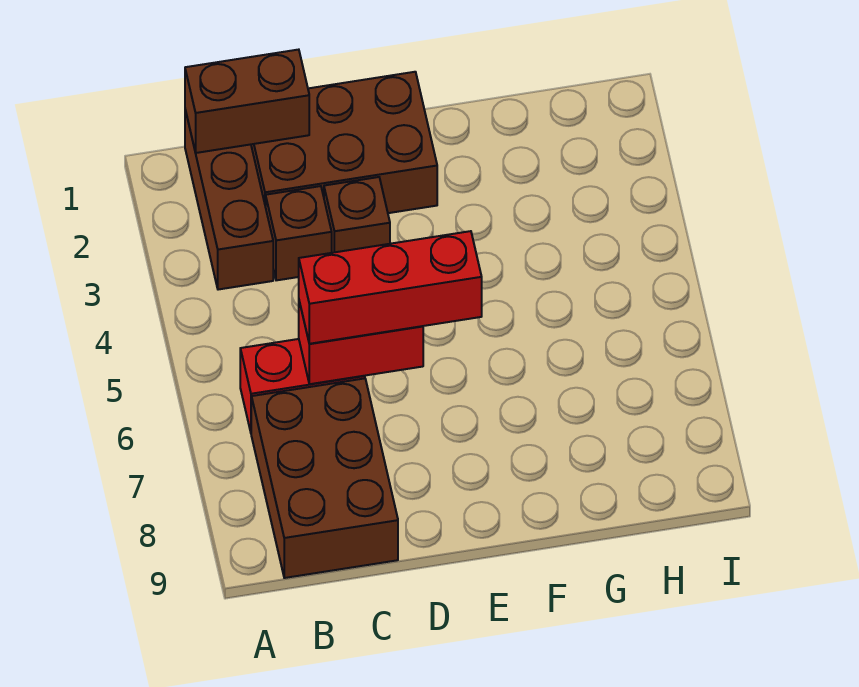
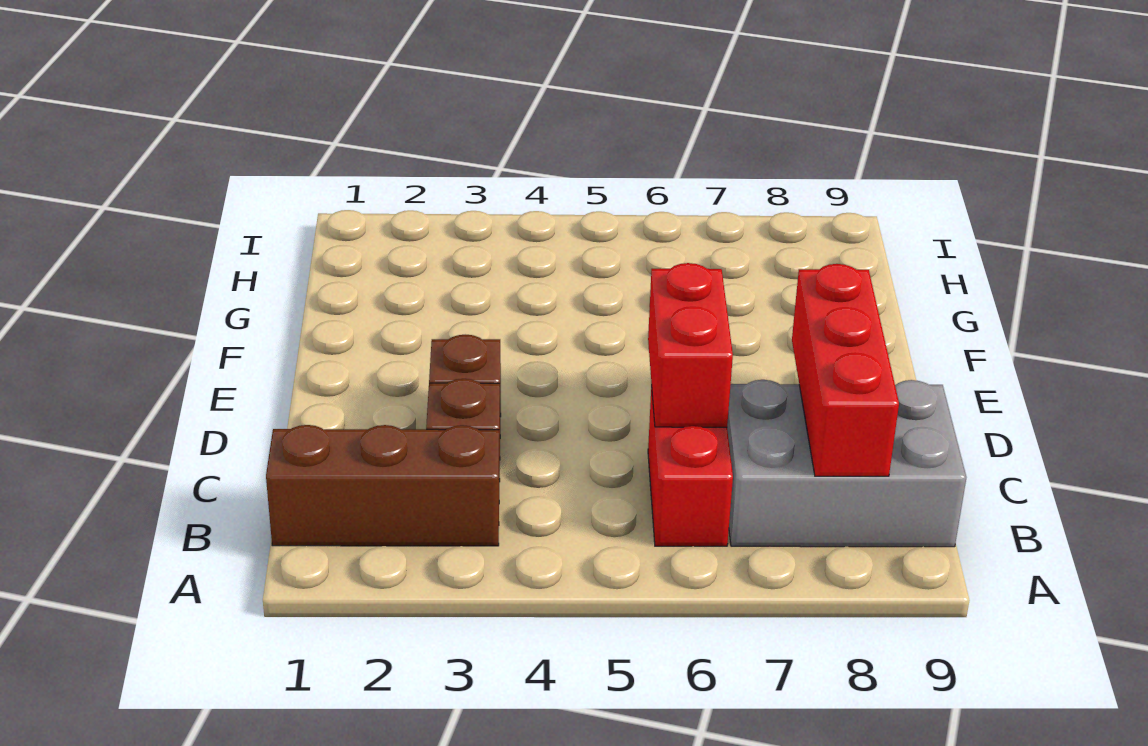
brown brick B1:C1 level 2 -> none
brown brick B7:C9 level 1 -> grey brick B7:C9 level 1
brown brick C1:E2 level 1 -> none
red brick C6:E6 level 3 -> red brick B8:D8 level 2

